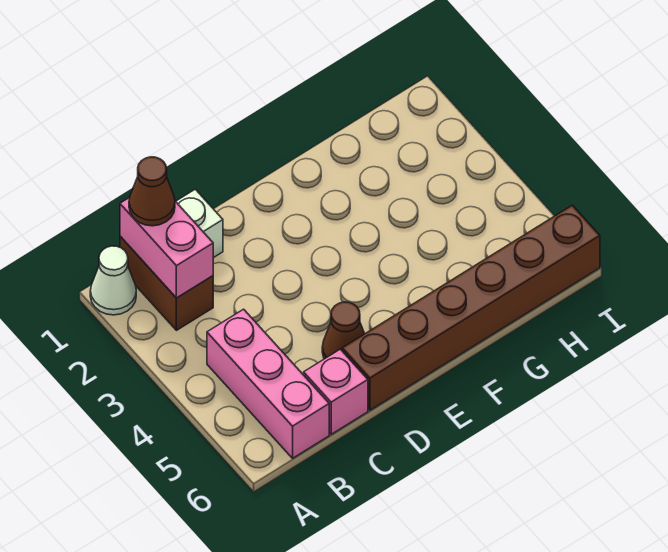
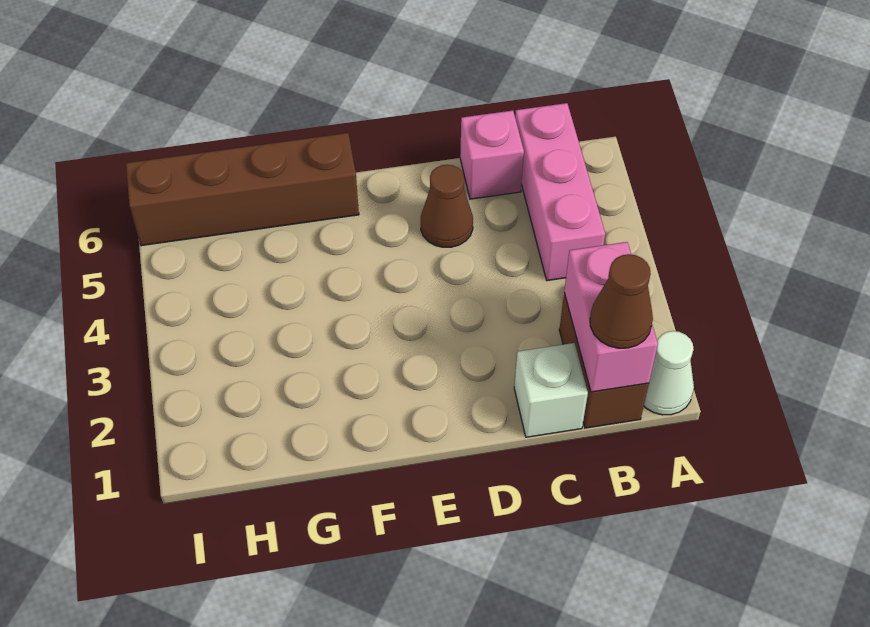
brown brick D6:I6 level 1 -> brown brick F6:I6 level 1

